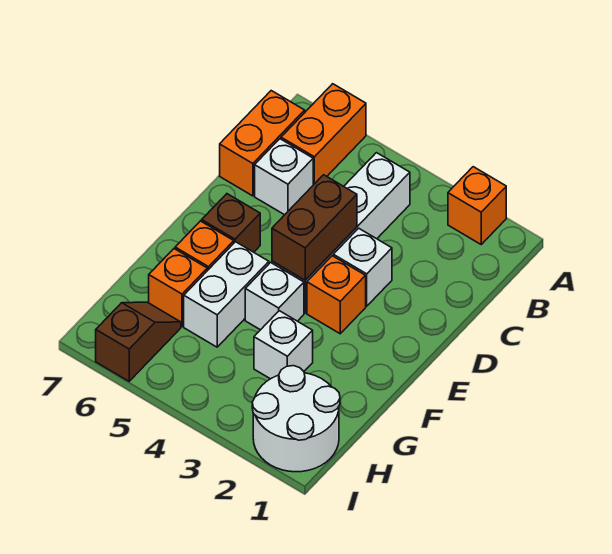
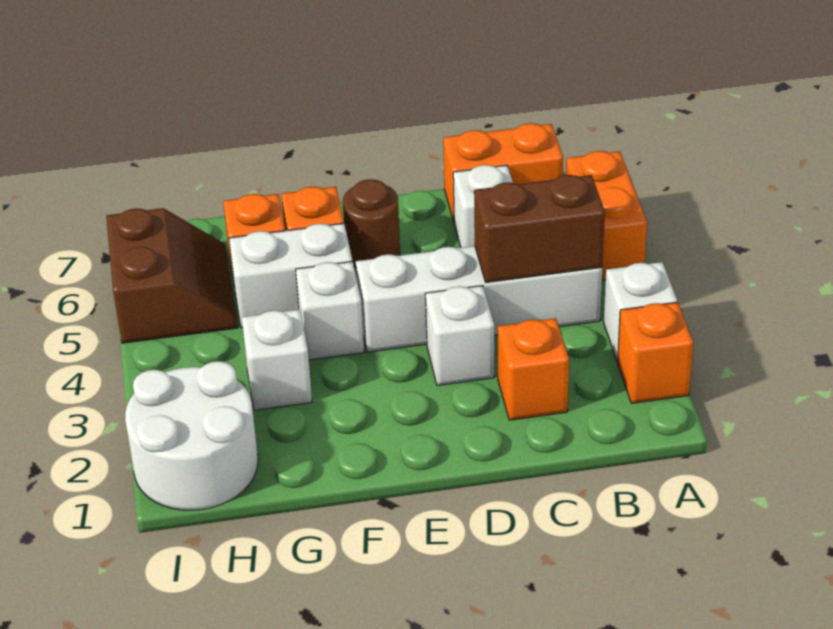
none -> white brick A3 level 1
orange brick A6:B6 level 1 -> orange brick A5:A6 level 1
brown brick D4:E4 level 2 -> brown brick B4:C4 level 2
orange brick E3 level 1 -> orange brick C2 level 1
brown brick E6 level 1 -> brown round brick E6 level 1
brown slope H6:I6 level 1 top I -> brown slope H5:I6 level 1 top I

